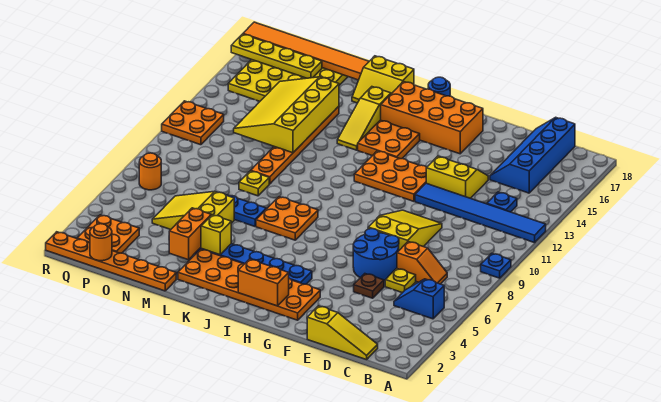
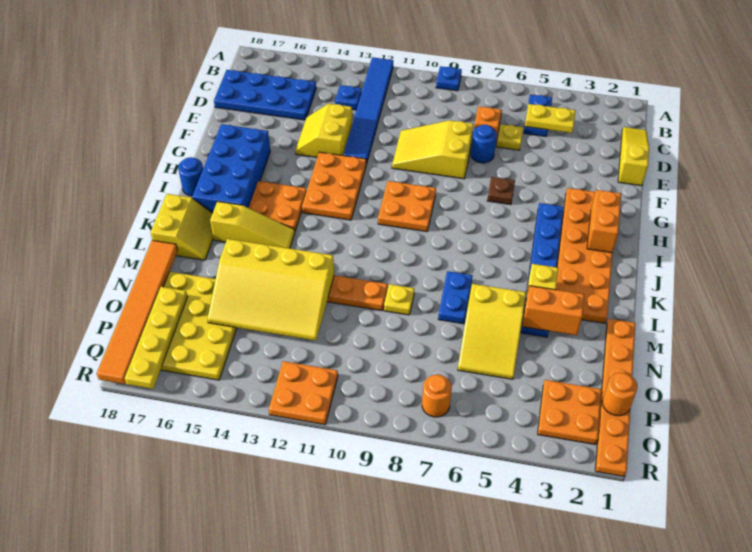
blue slope B5:C5 level 1 top B -> blue plate B5:C5 level 1
none -> yellow plate C4:C5 level 2
blue slope C15:D18 level 1 top C -> blue plate C15:D18 level 1
brown plate E5 level 1 -> brown plate G6 level 1
blue round brick E6:F7 level 1 -> blue round brick E7 level 1
orange brick G16:J17 level 1 -> blue brick G16:J17 level 1
orange plate J7:K8 level 1 -> orange plate H9:I10 level 1

